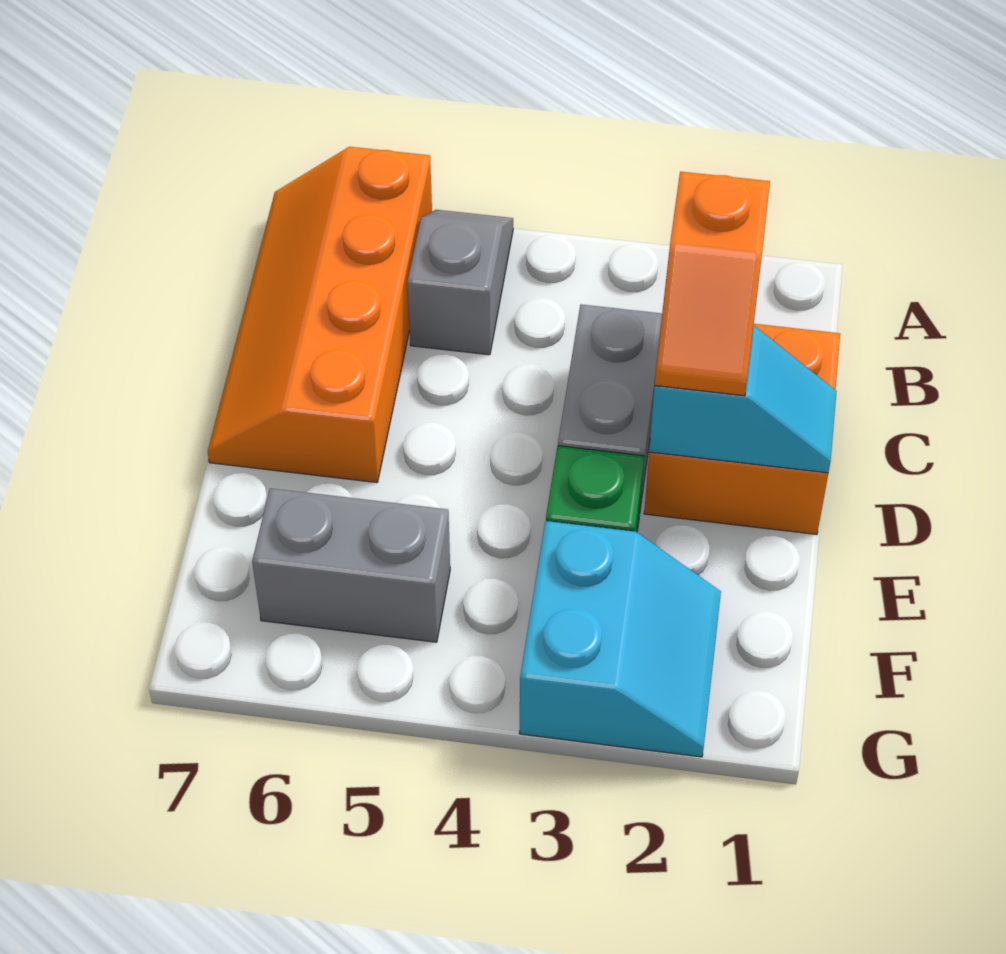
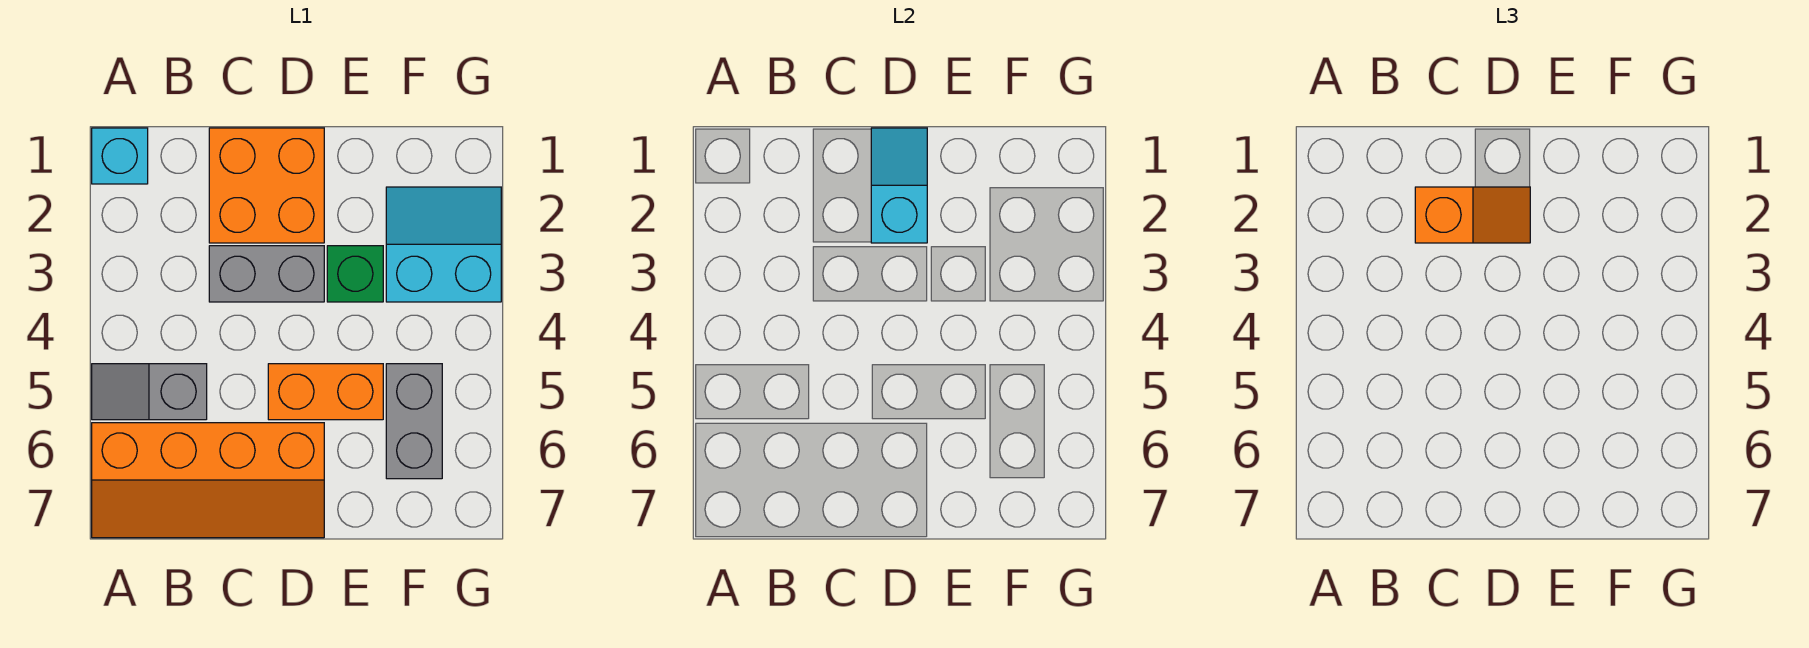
none -> cyan brick A1 level 1
none -> orange brick D5:E5 level 1

